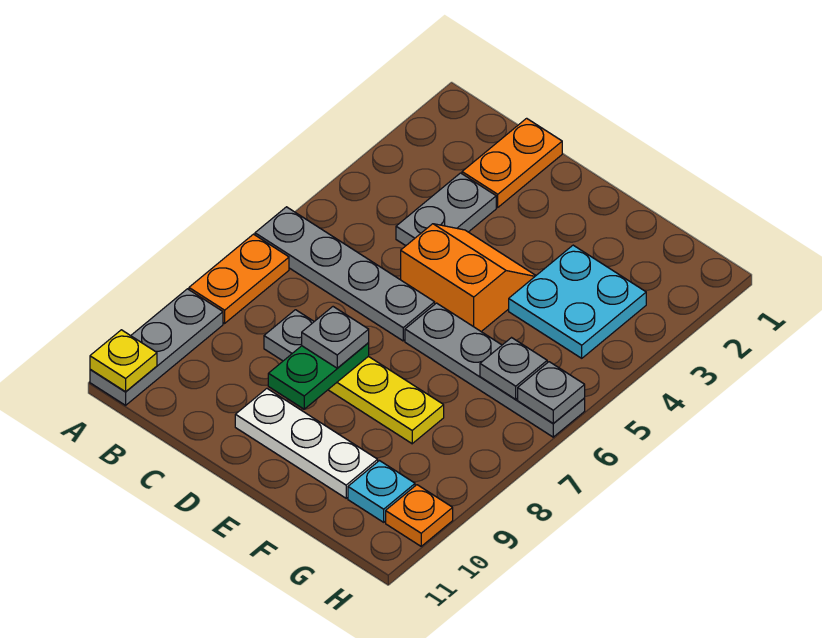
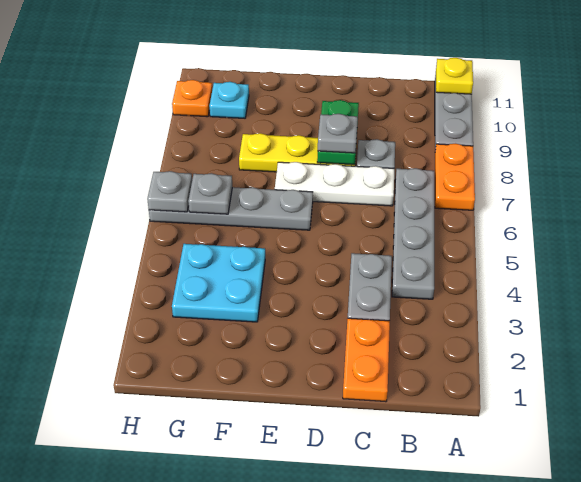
grey plate A6:D6 level 1 -> grey plate B4:B7 level 1
orange slope D4:E5 level 1 top 5 -> none
white plate D10:F10 level 1 -> white plate C7:E7 level 1

